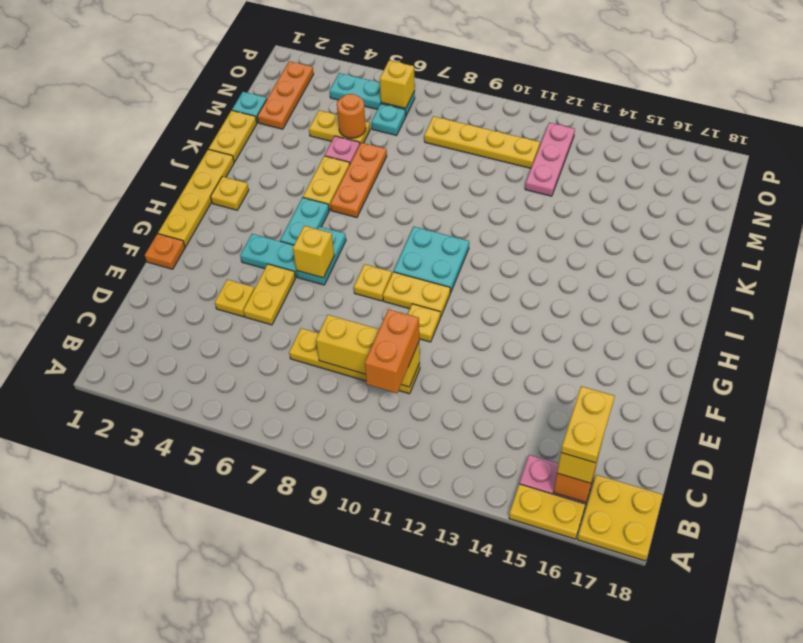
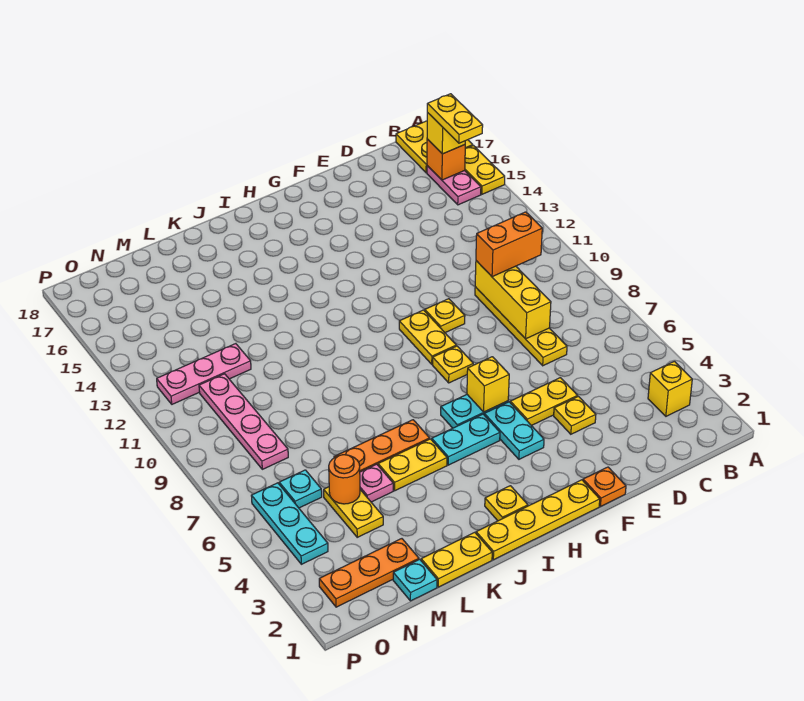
yellow plate B16:C16 level 4 -> yellow plate B15:B16 level 4
cyan plate H9:I10 level 1 -> none
yellow plate N8:N11 level 1 -> pink plate N8:N11 level 1
yellow brick O6 level 2 -> yellow brick B3 level 1

